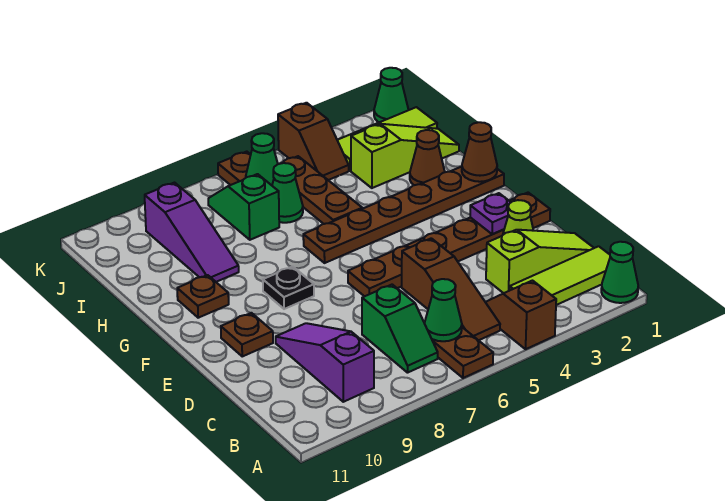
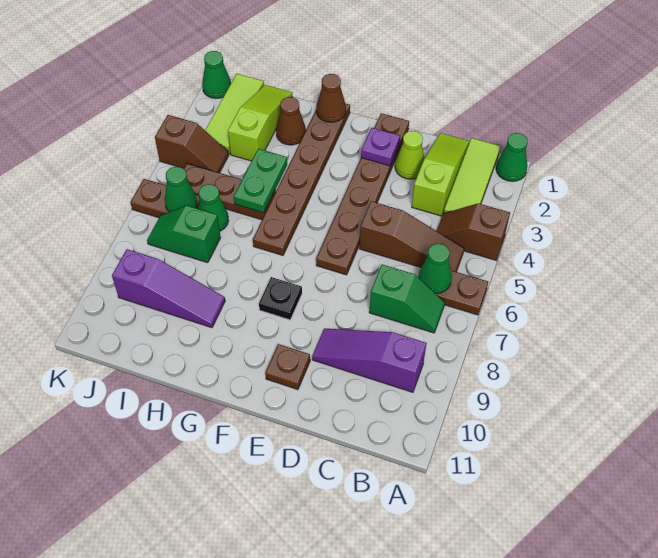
brown plate G10 level 1 -> none
none -> green plate H4:H5 level 2

